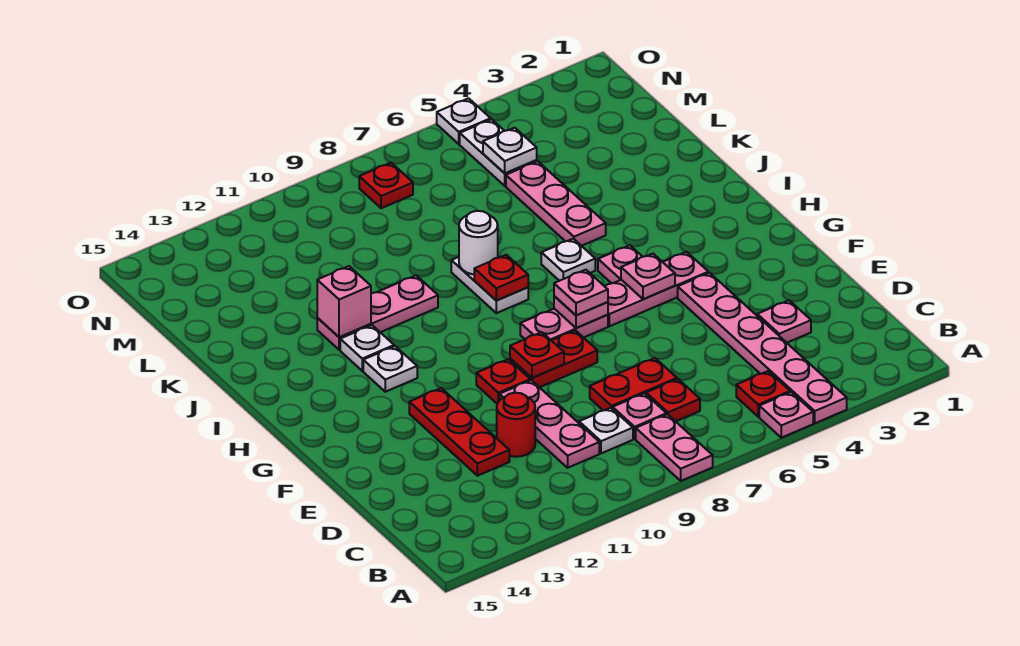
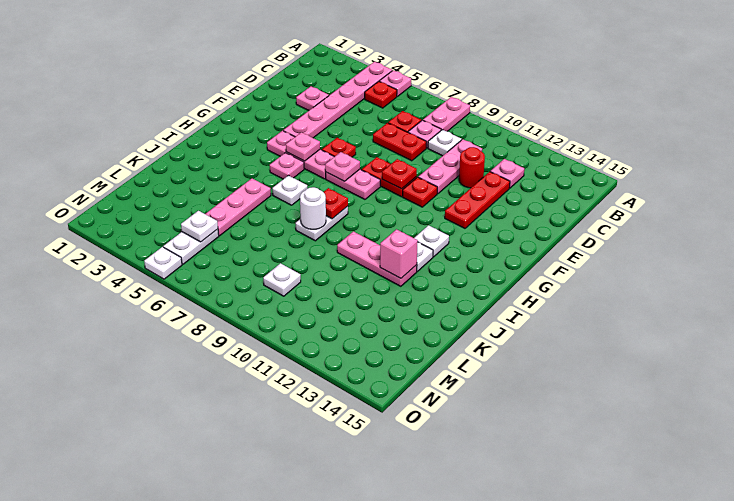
pink plate G7 level 3 -> pink plate C12 level 1
none -> white plate M9 level 1
red plate N8 level 1 -> red plate F6 level 1

